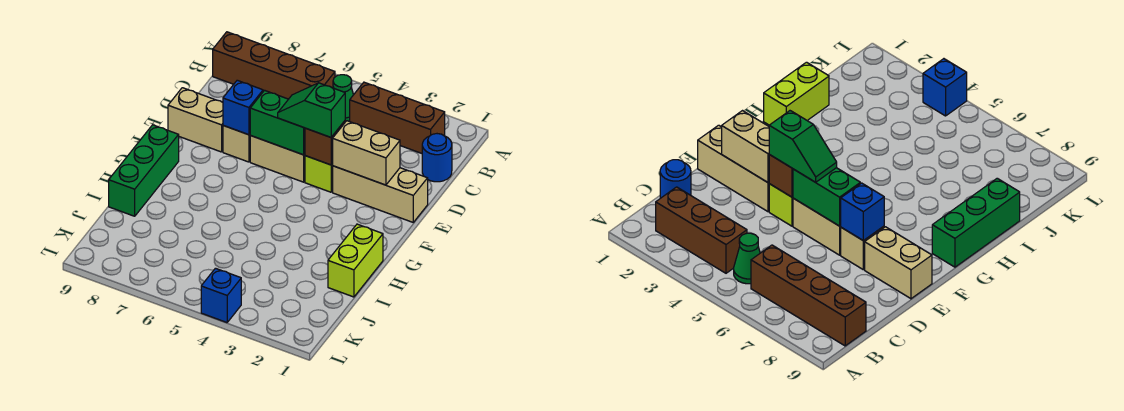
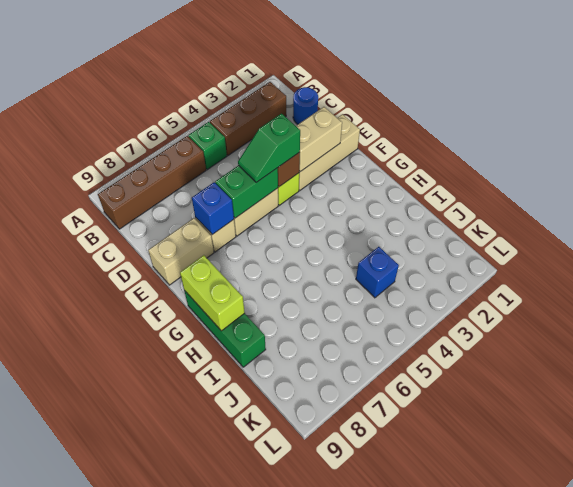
green cone B5 level 1 -> green brick B5 level 1
lime brick H1:I1 level 1 -> lime brick G9:H9 level 2
blue brick L4 level 1 -> blue brick J4 level 1

